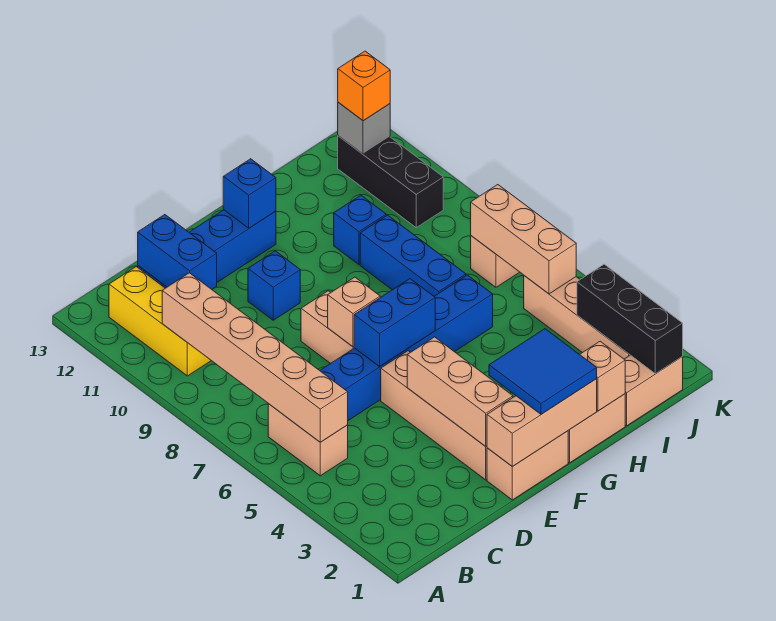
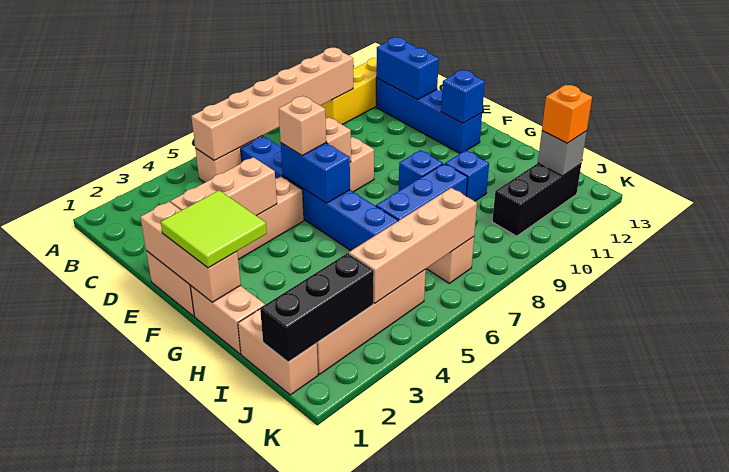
blue brick C11:C12 level 2 -> blue brick C12:D12 level 2
blue brick E10 level 1 -> blue brick G9 level 1
blue tile F1:G2 level 3 -> lime tile F1:G2 level 3
tan brick H1 level 2 -> tan brick E6 level 3
tan brick J5:J7 level 2 -> tan brick J4:J7 level 2

